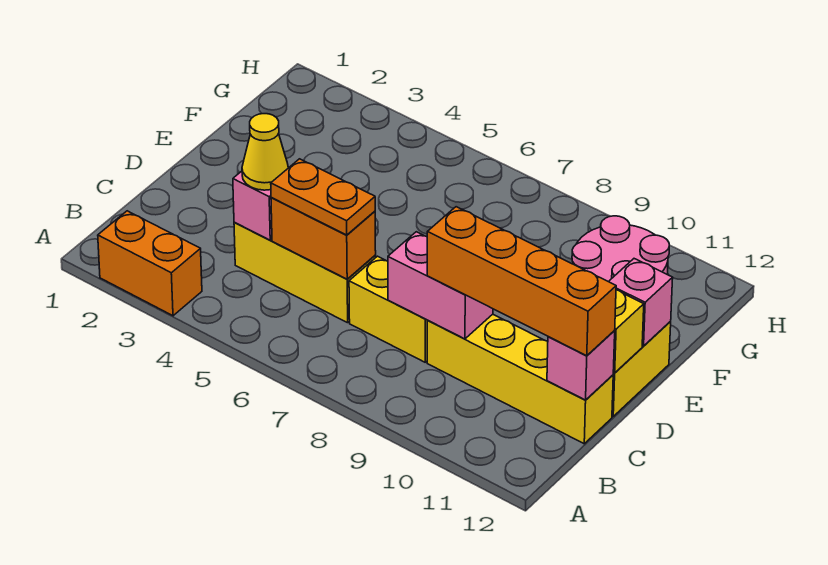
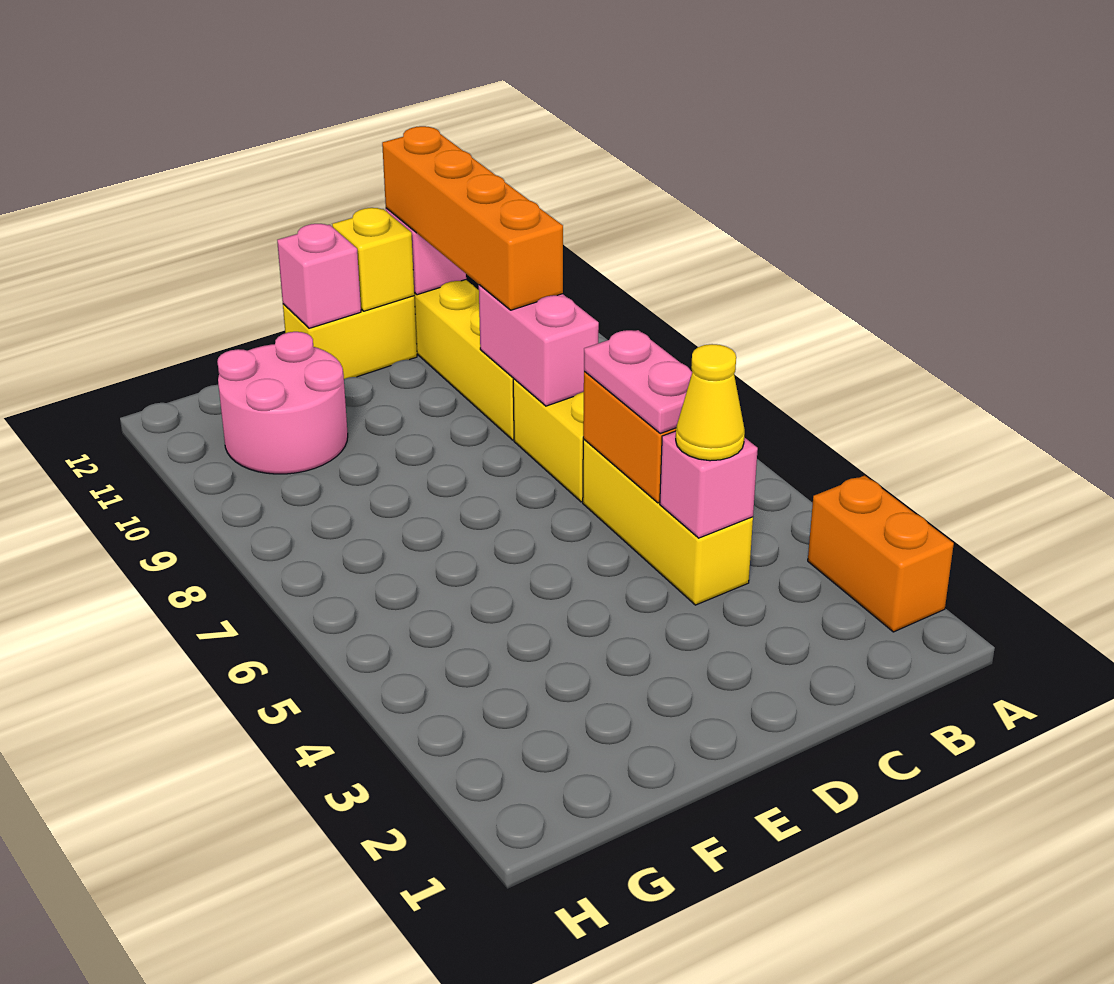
orange plate C5:C6 level 3 -> pink plate C5:C6 level 3

